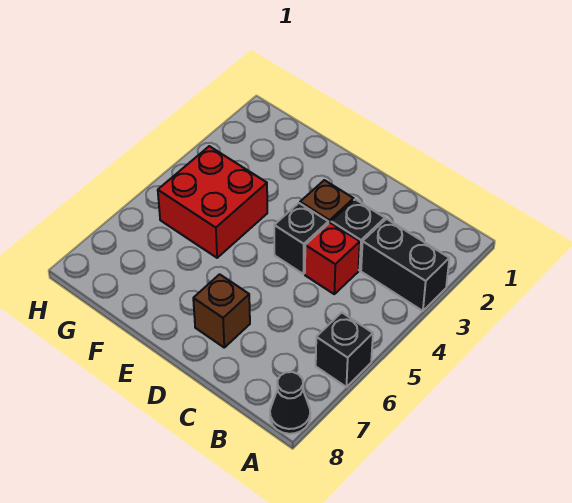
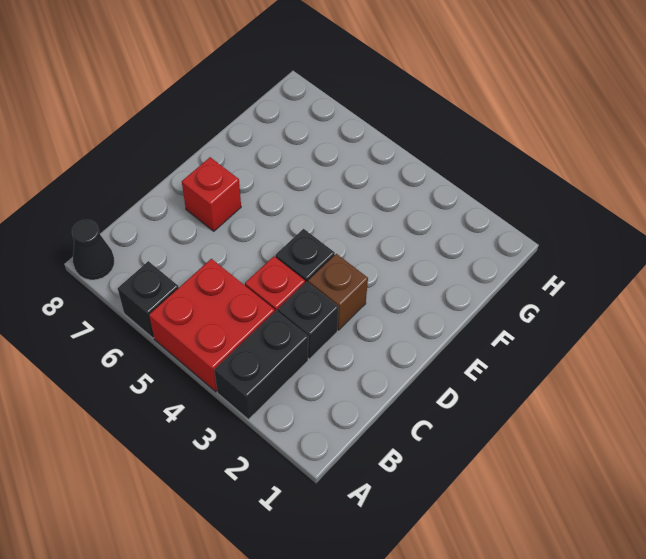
brown brick D7 level 1 -> red brick D7 level 1
red brick F4:G5 level 1 -> red brick A4:B5 level 1

